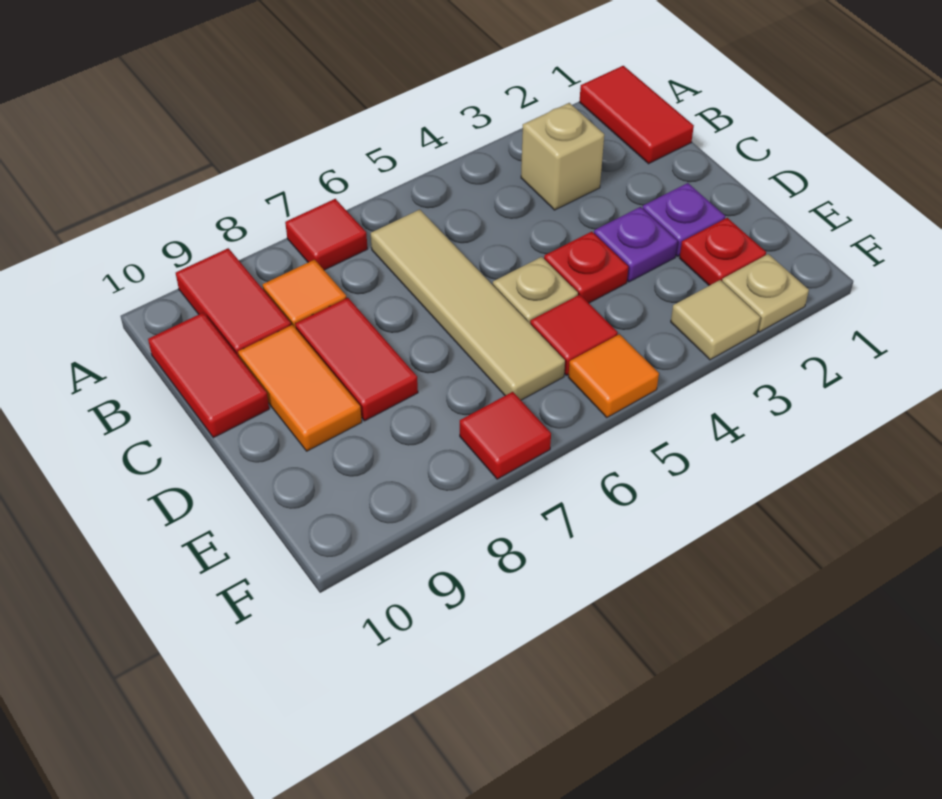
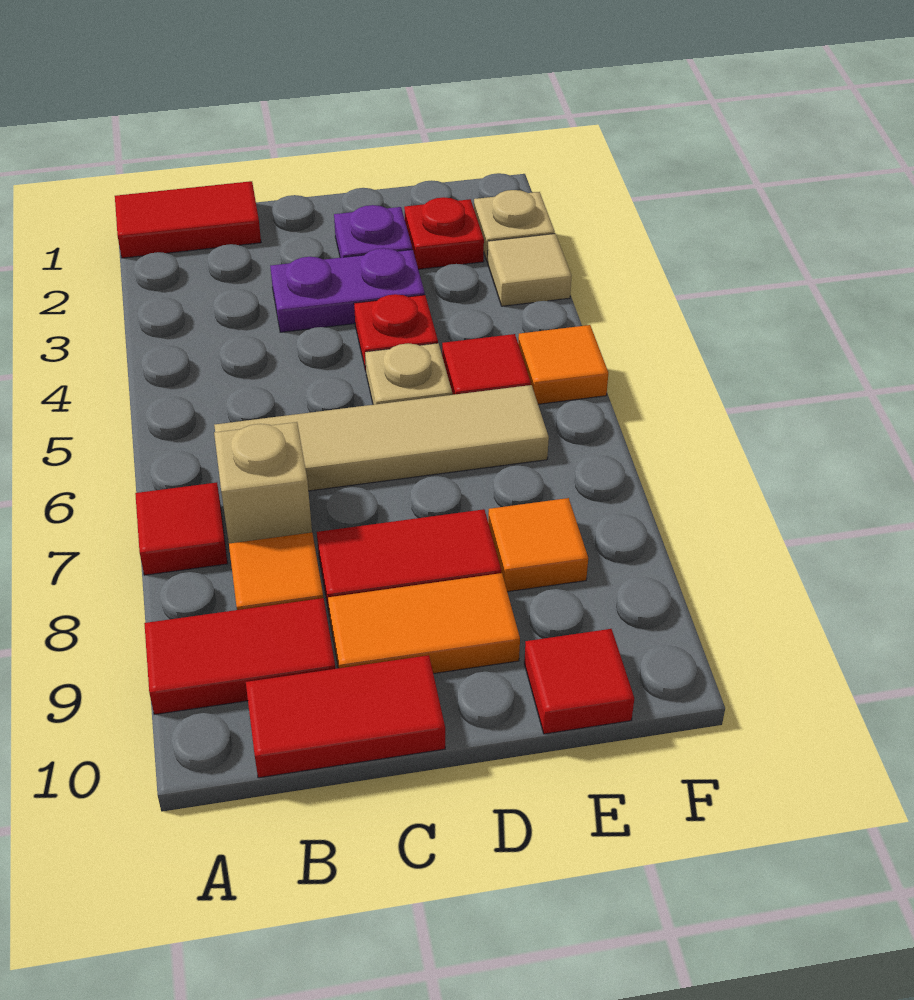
tan brick B3 level 1 -> tan brick B7 level 1
purple plate D3 level 1 -> purple plate C3:D3 level 1
none -> orange tile E8 level 1
red tile F7 level 1 -> red tile E10 level 1

